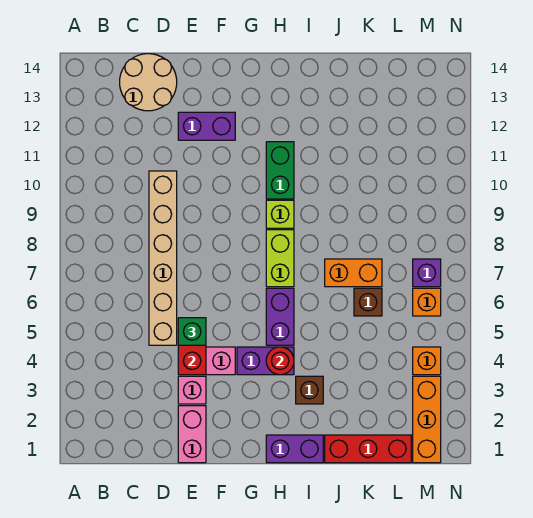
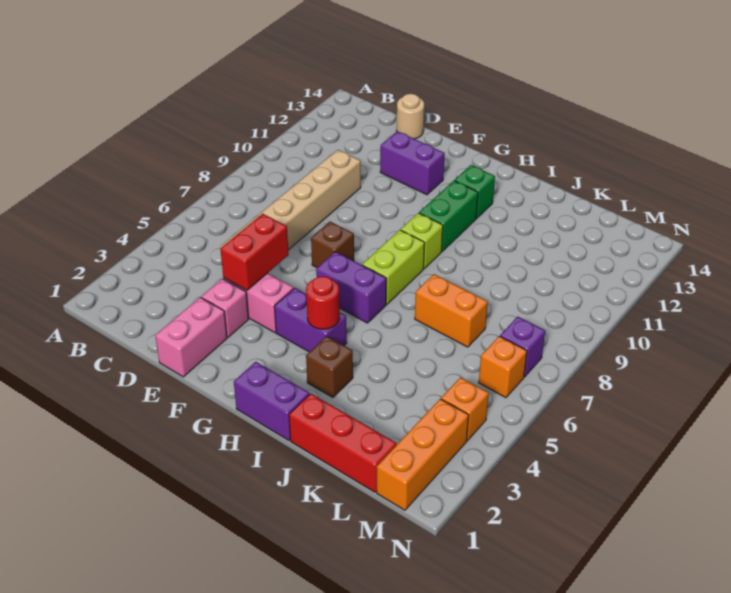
tan round brick C13:D14 level 1 -> tan round brick D14 level 1
green brick E5 level 3 -> green brick H12 level 1
purple brick H5:H6 level 1 -> purple brick G6:H6 level 1
brown brick K6 level 1 -> brown brick F7 level 1

